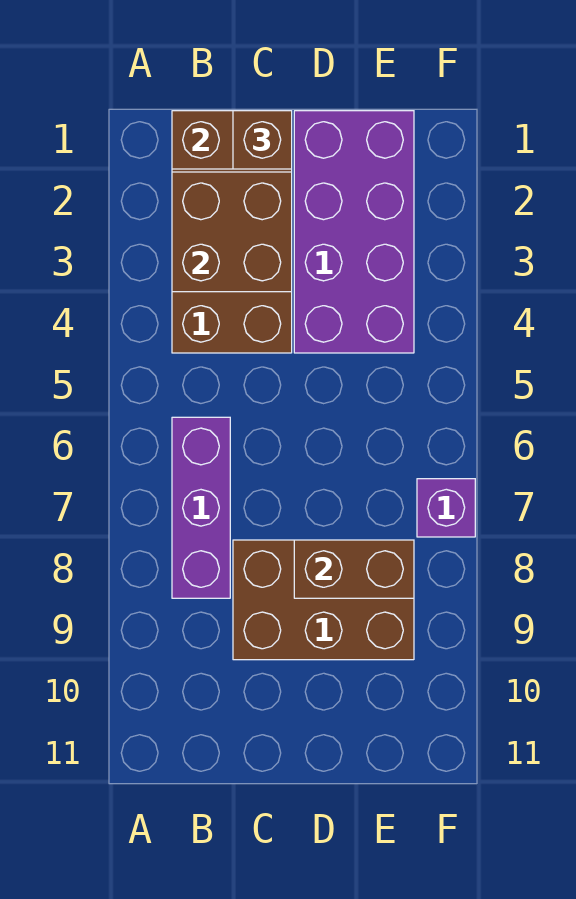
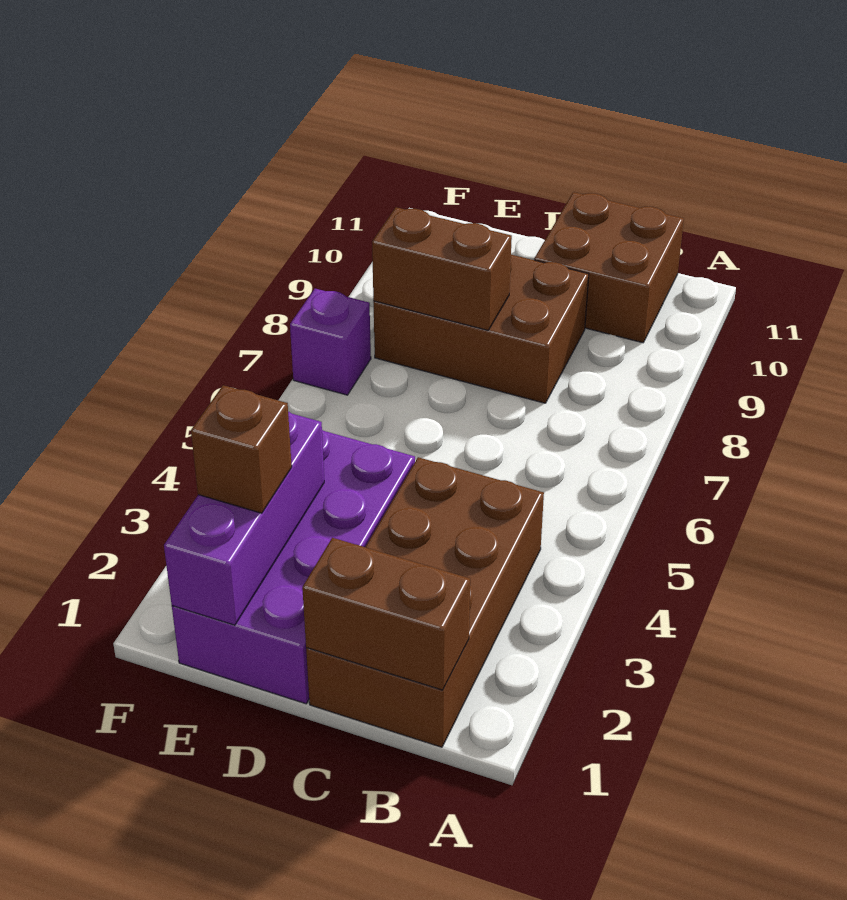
brown brick B2:C3 level 2 -> brown brick B10:C11 level 1
purple brick B6:B8 level 1 -> purple brick E1:E3 level 2
brown brick C1 level 3 -> brown brick E2 level 3

